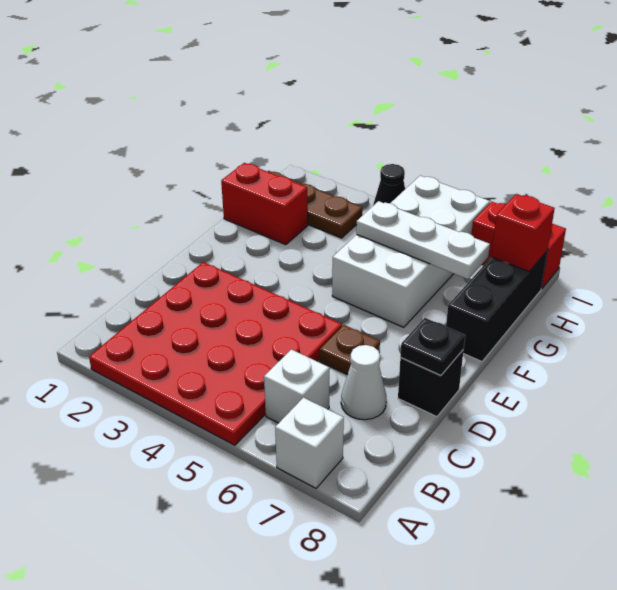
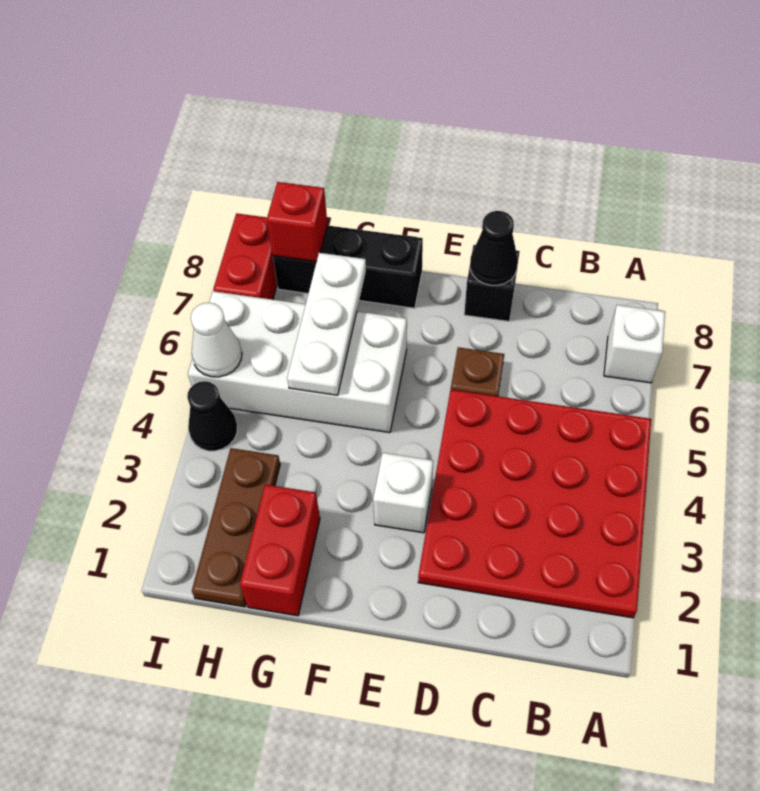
white brick B6 level 1 -> white brick E3 level 1
white cone C7 level 1 -> white cone I5 level 2
black plate D8 level 2 -> black cone D8 level 2

